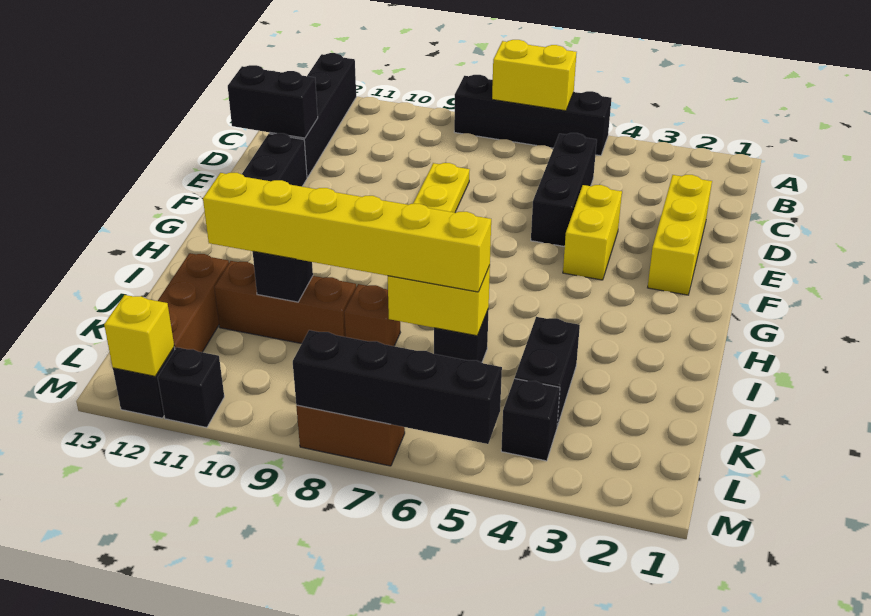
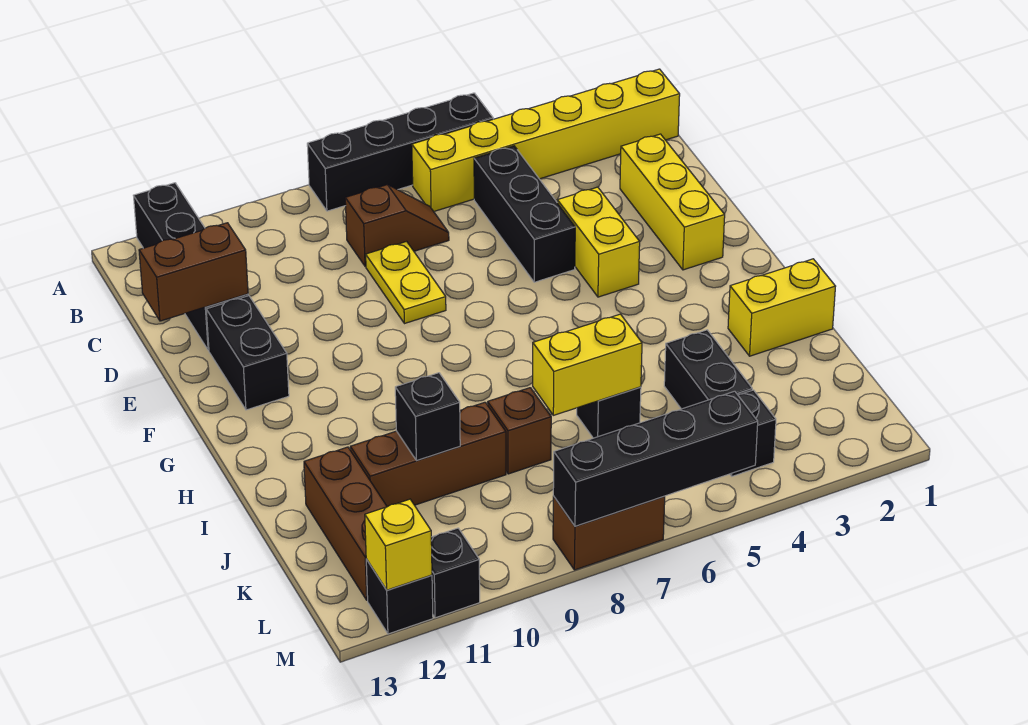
yellow brick A6:A7 level 2 -> yellow brick I1:I2 level 1
none -> brown slope C7:C8 level 1 top 8
black brick D12:D13 level 2 -> brown brick D12:D13 level 2
yellow brick J6:J11 level 3 -> yellow brick B1:B6 level 1

